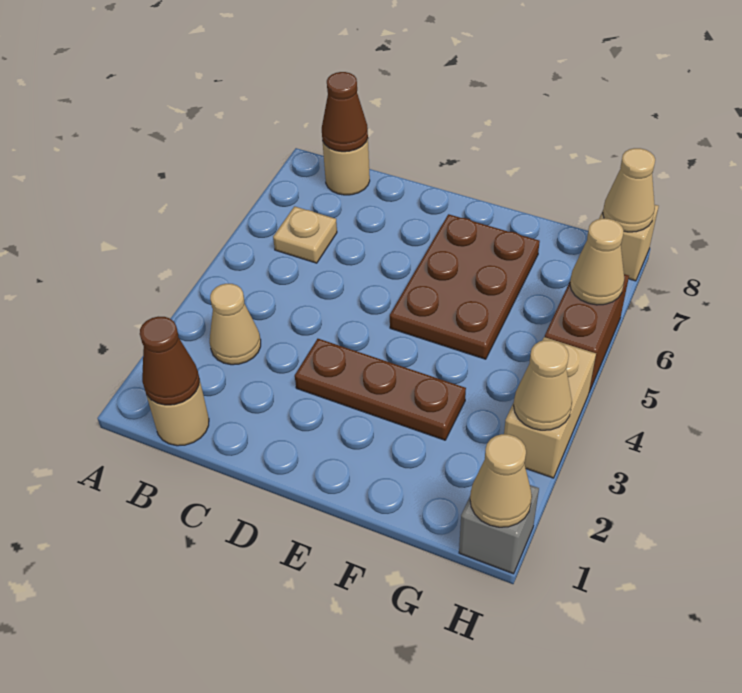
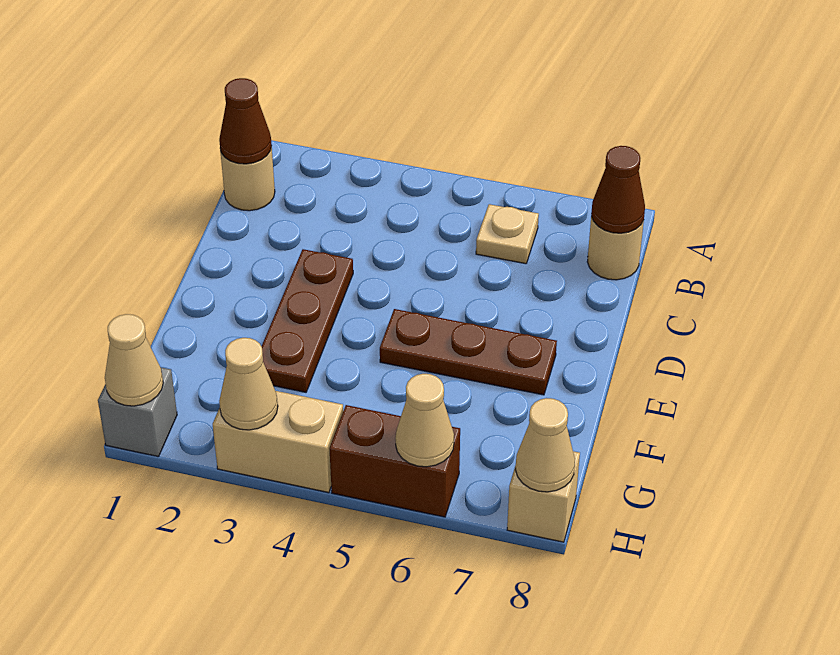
tan cone B3 level 1 -> none
brown plate E5:F7 level 1 -> brown plate E5:E7 level 1

